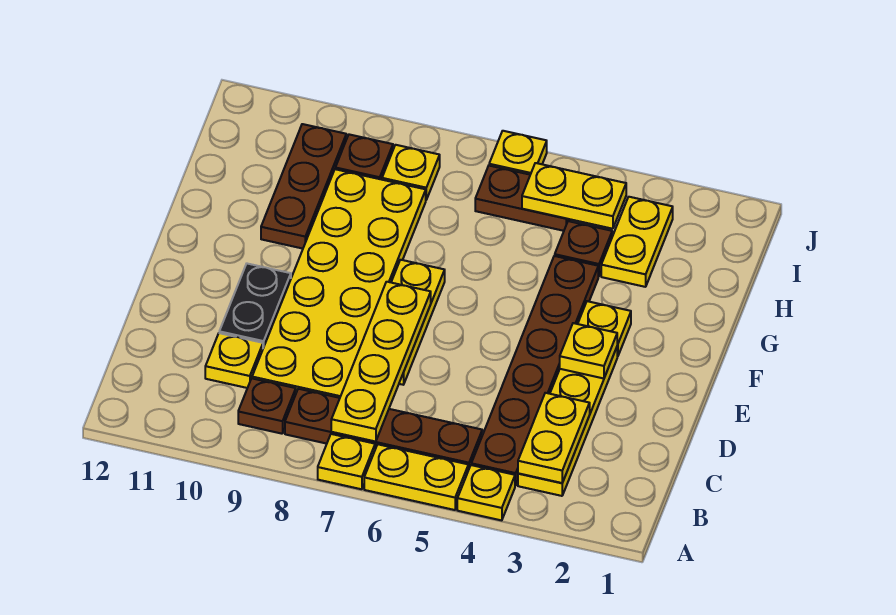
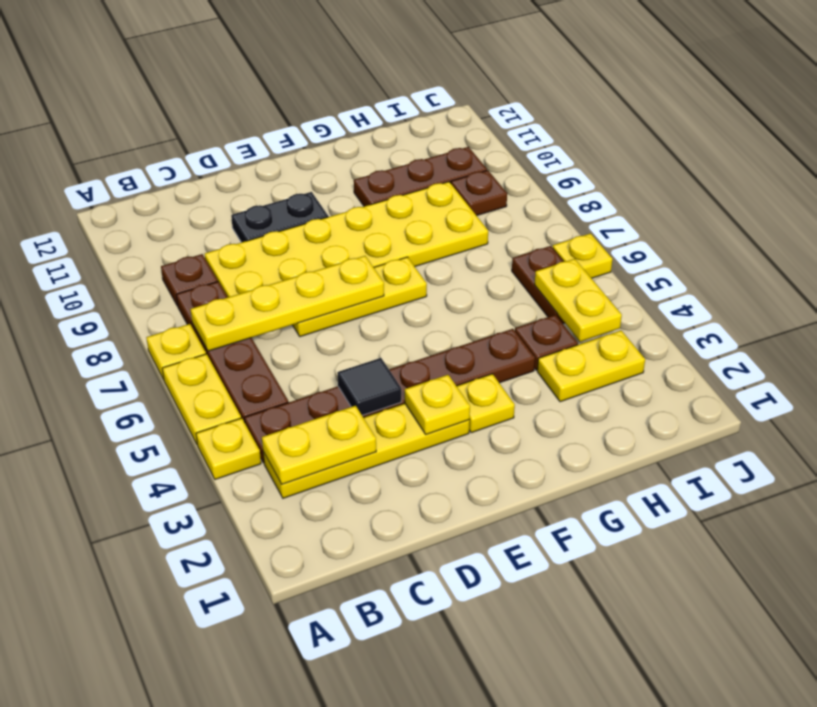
yellow plate C10 level 1 -> none
none -> black tile D4 level 2
yellow plate I8 level 1 -> none

